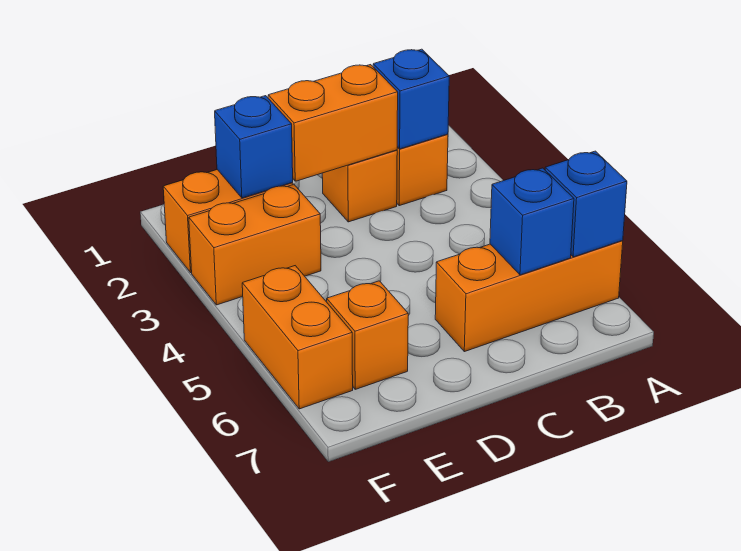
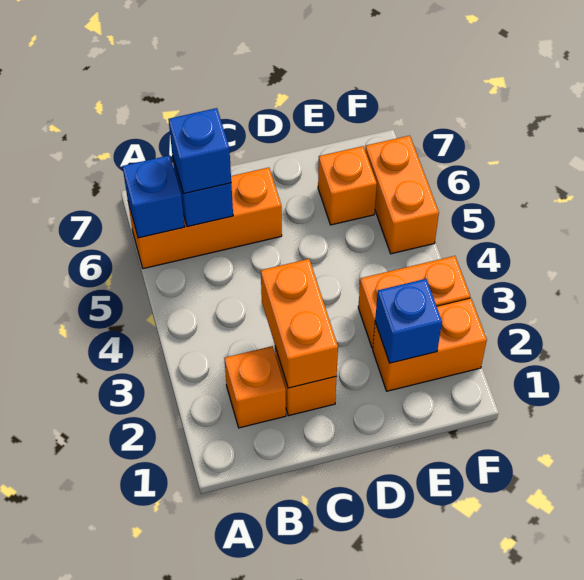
blue brick B2 level 2 -> blue brick B6 level 3
orange brick C2:D2 level 2 -> orange brick C2:C3 level 2

